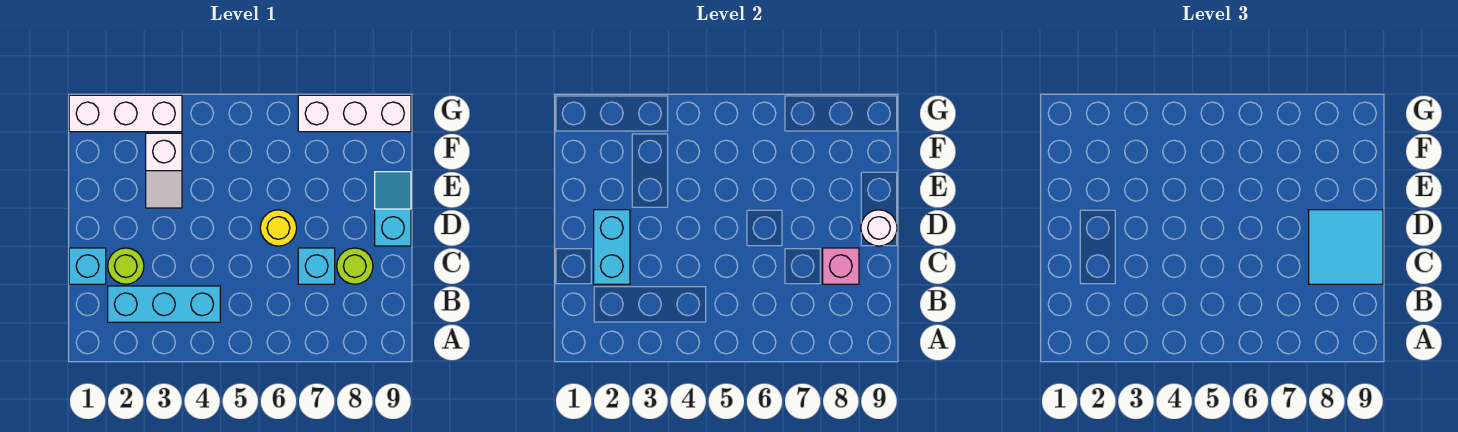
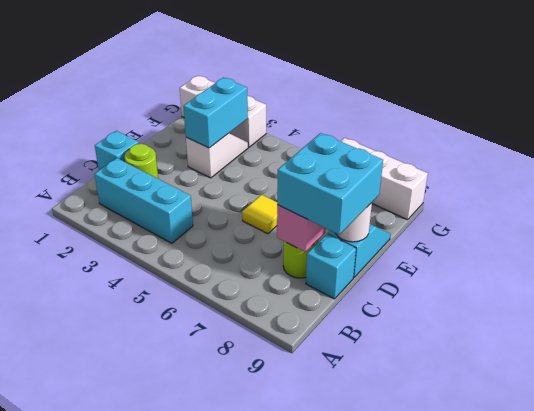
cyan brick C2:D2 level 2 -> cyan brick E3:F3 level 2
cyan brick C7 level 1 -> cyan brick C9 level 1
cyan tile C8:D9 level 3 -> cyan brick C8:D9 level 3
yellow round brick D6 level 1 -> yellow tile D6 level 1
white slope E3:F3 level 1 top F -> white slope E3:F3 level 1 top E

